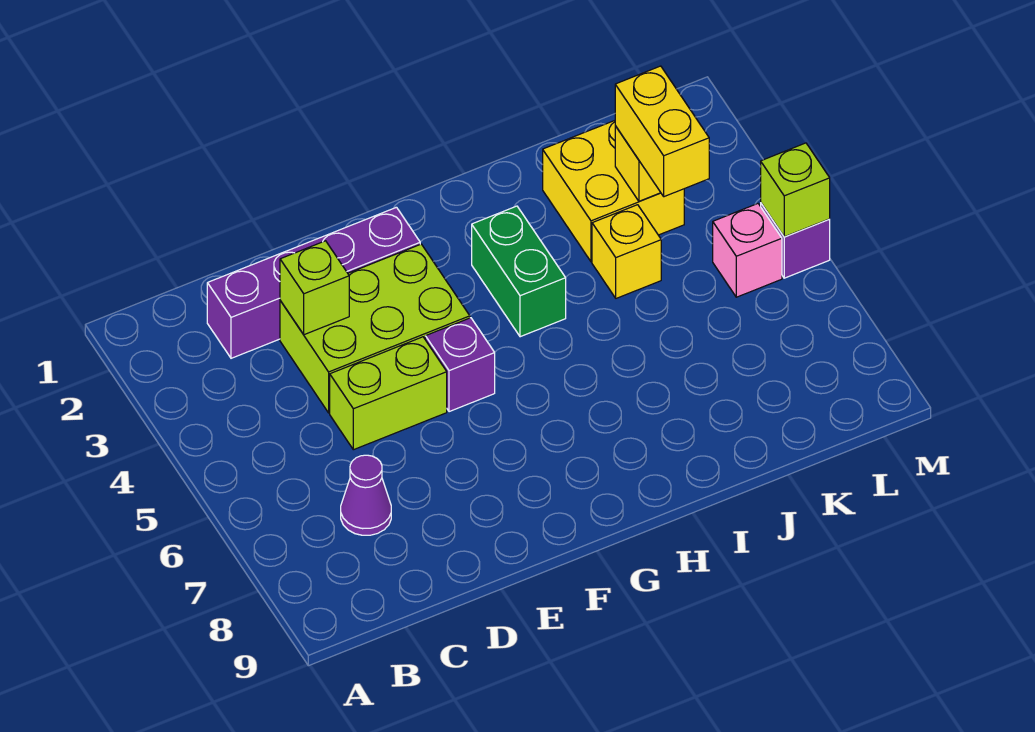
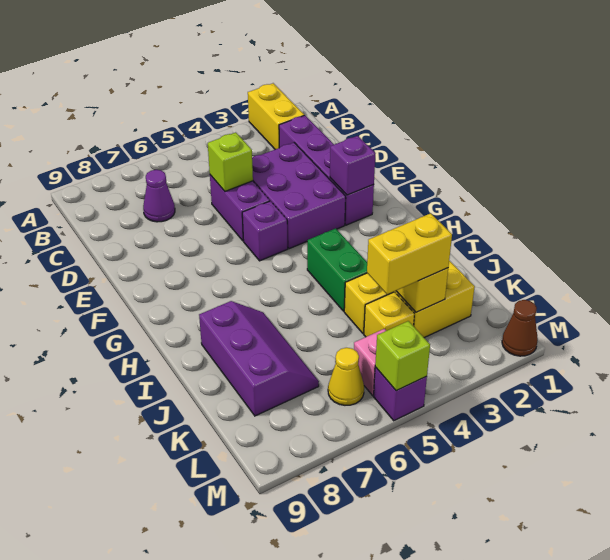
none -> yellow brick A2:B2 level 1
lime brick D3:F4 level 1 -> purple brick D3:F4 level 1
lime brick D3 level 2 -> lime brick D5 level 2
lime brick D5:E5 level 1 -> purple brick D5:E5 level 1
none -> purple brick F2 level 2
green brick H3:H4 level 1 -> green brick H4:I4 level 1
none -> purple slope I7:K8 level 1 top 8
none -> yellow brick K4 level 1
none -> yellow cone L6 level 1
none -> brown cone M1 level 1

